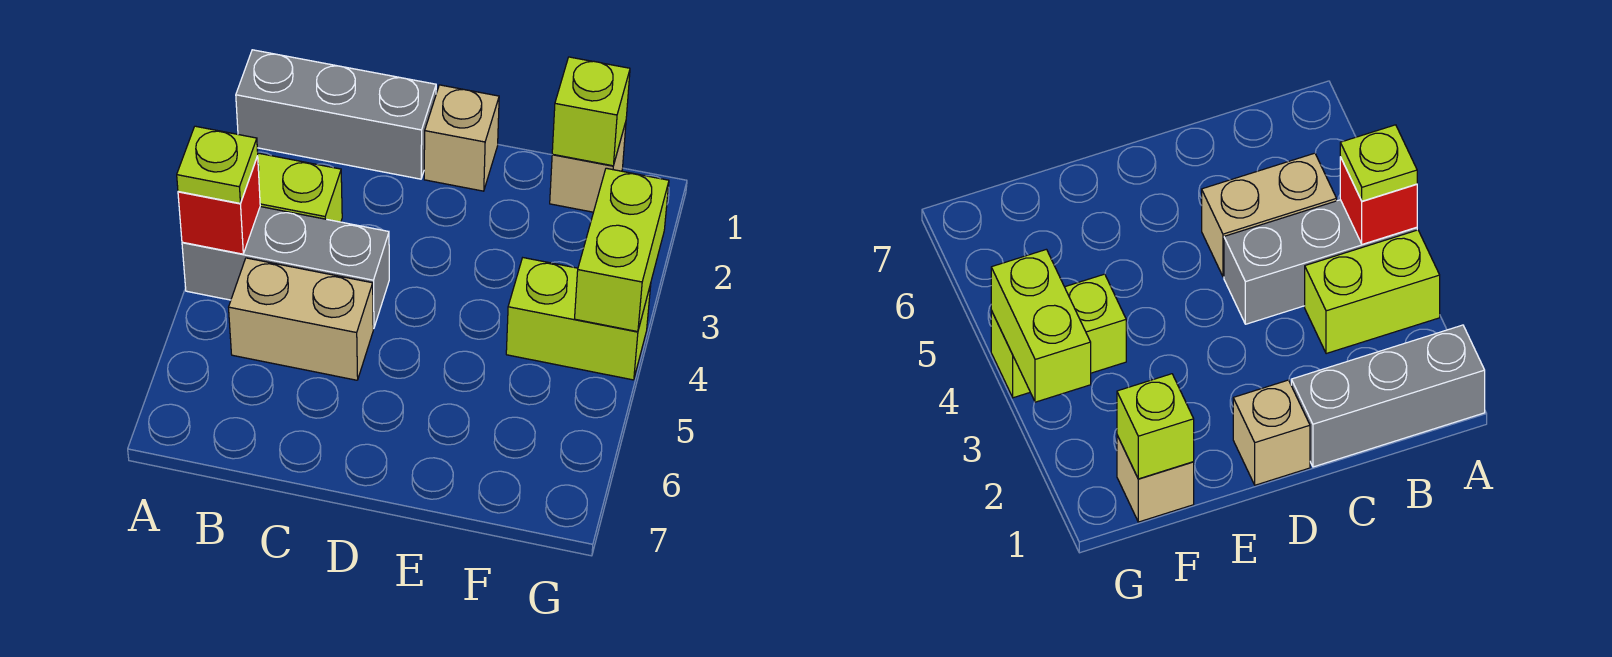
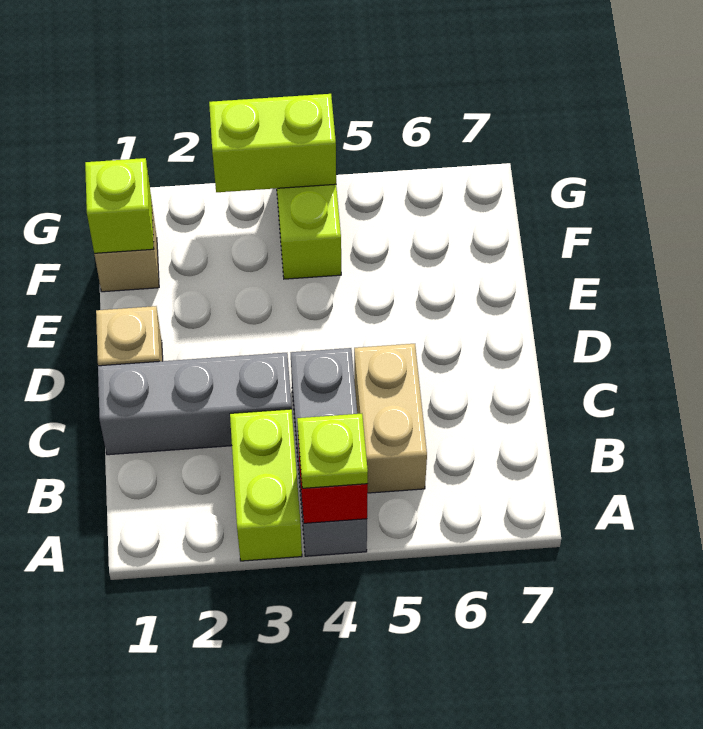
grey brick A1:C1 level 1 -> grey brick C1:C3 level 1

